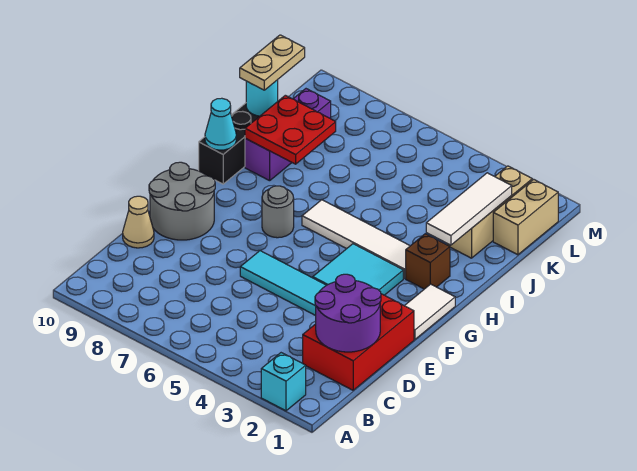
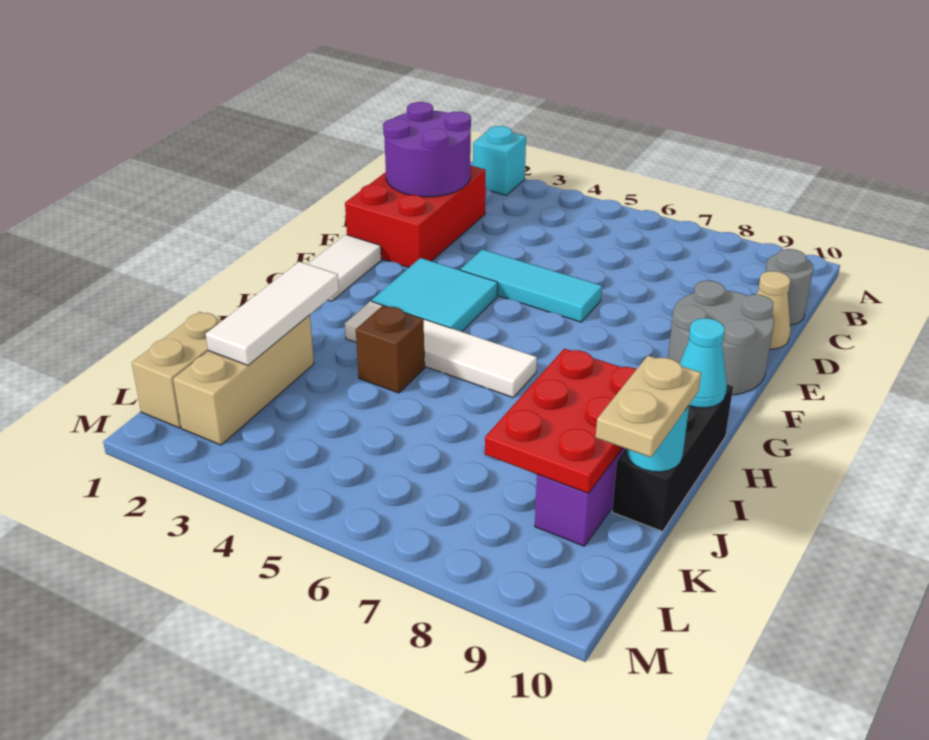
grey round brick G7 level 1 -> grey round brick C10 level 1
brown brick H2 level 1 -> brown brick I4 level 1
red plate I8:J9 level 2 -> red plate I8:K9 level 2

